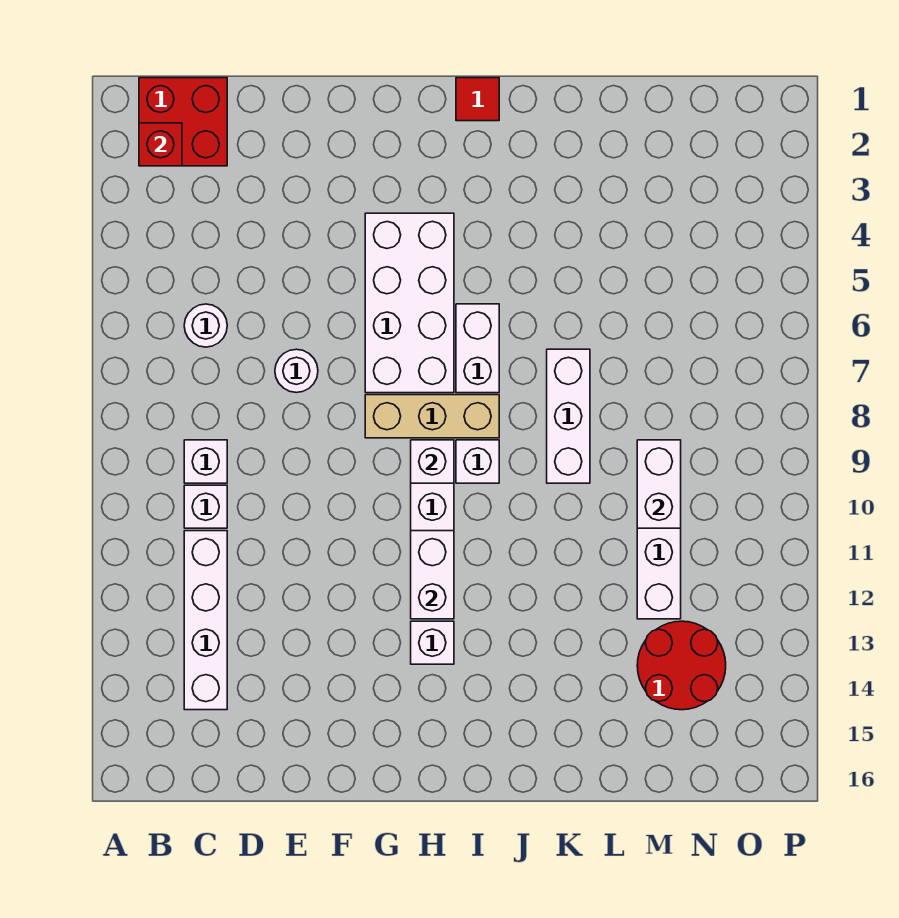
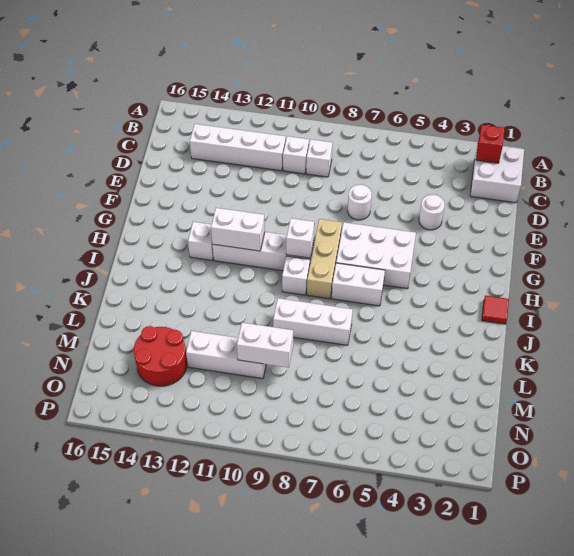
red brick B1:C2 level 1 -> white brick B1:C2 level 1
white round brick C6 level 1 -> white round brick E4 level 1
white brick G4:H7 level 1 -> white brick G5:H7 level 1

